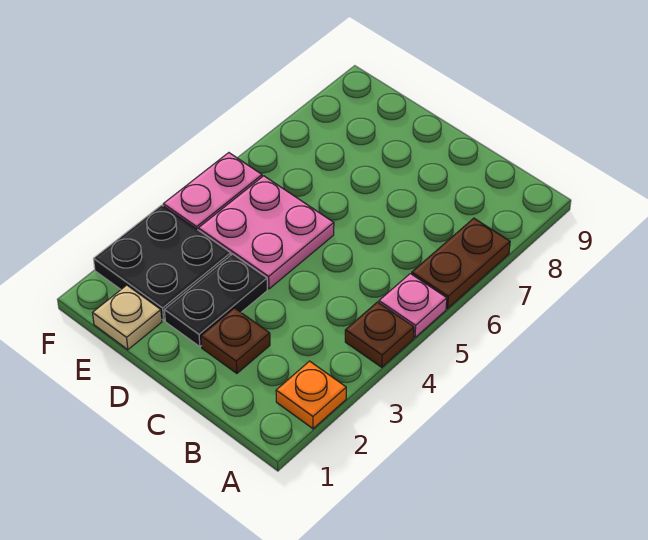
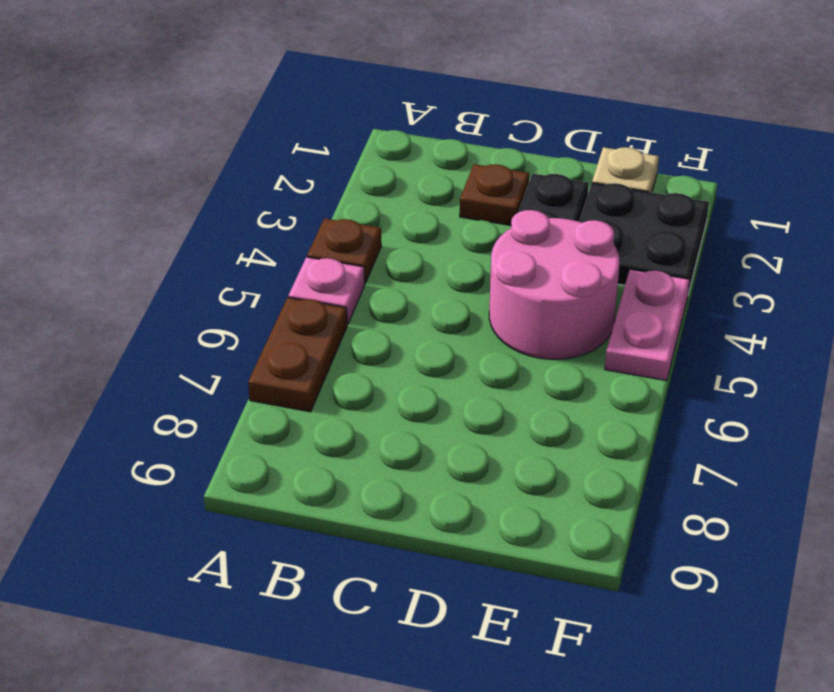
orange plate A2 level 1 -> none
pink plate D4:E5 level 1 -> pink round brick D4:E5 level 1

